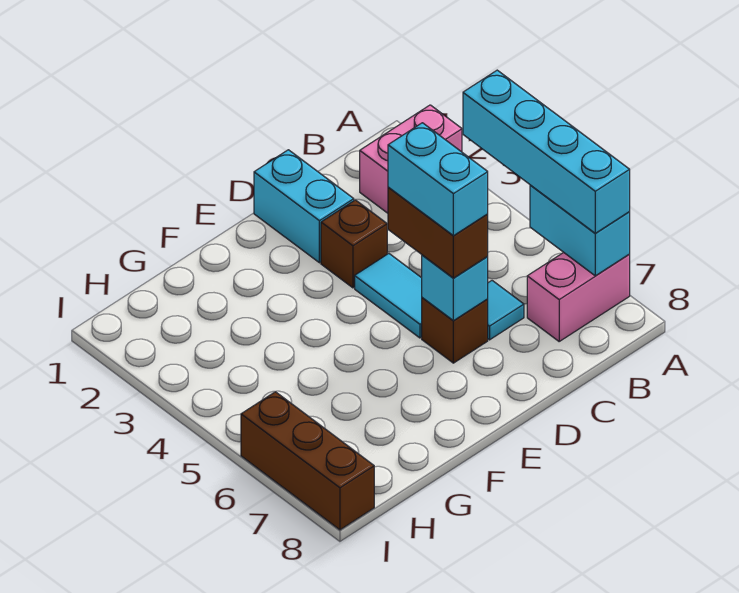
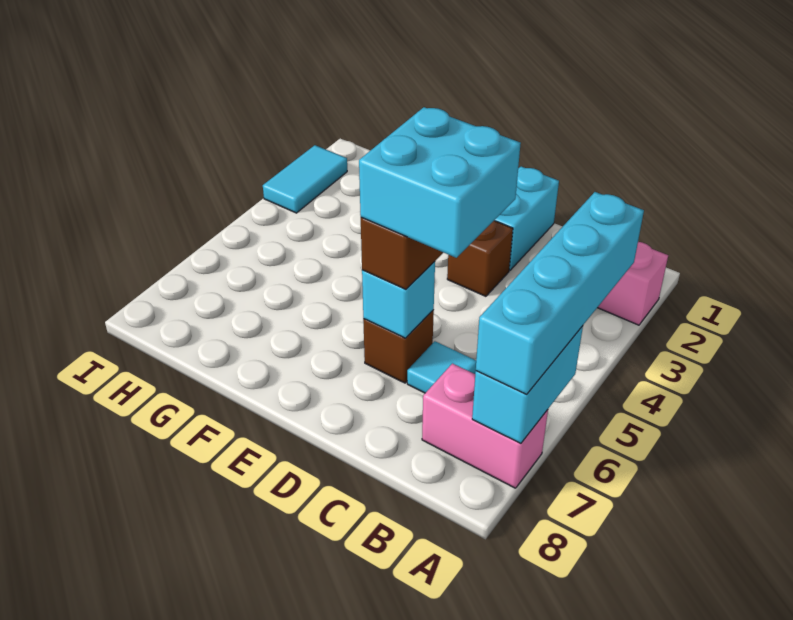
cyan tile D4:D5 level 1 -> cyan tile I2:I3 level 1
cyan brick D5:D6 level 4 -> cyan brick C5:D6 level 4
brown brick I6:I8 level 1 -> none

